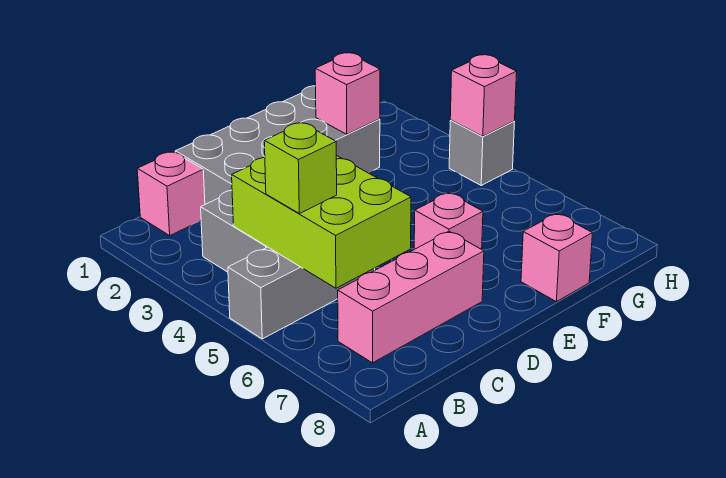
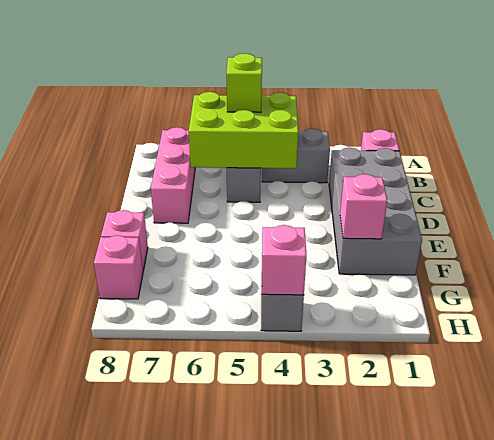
pink brick E6 level 1 -> pink brick G8 level 1

